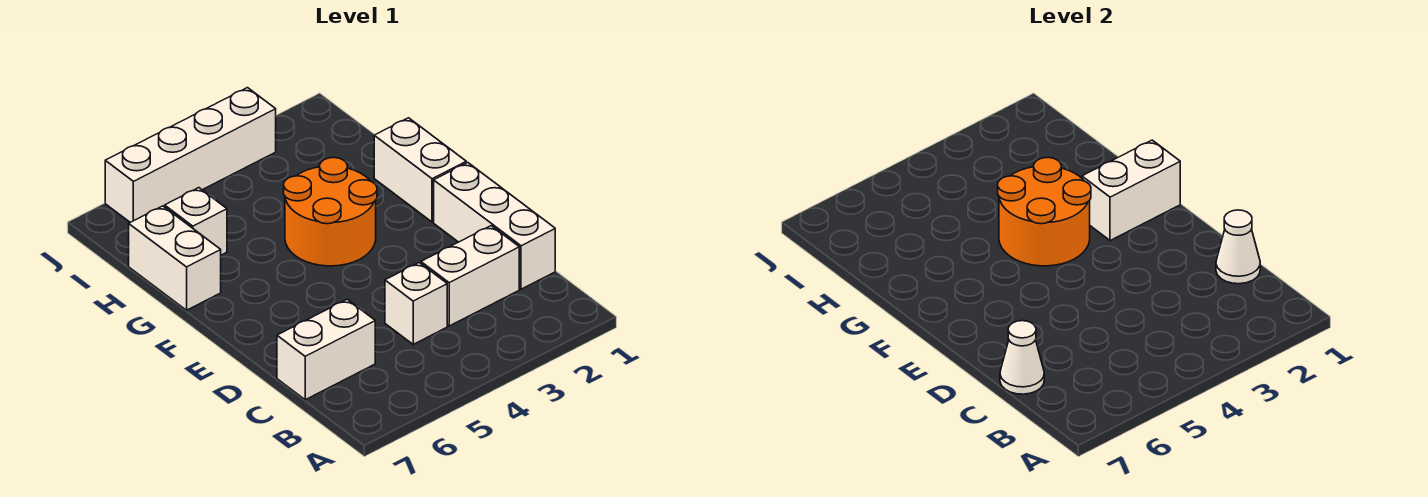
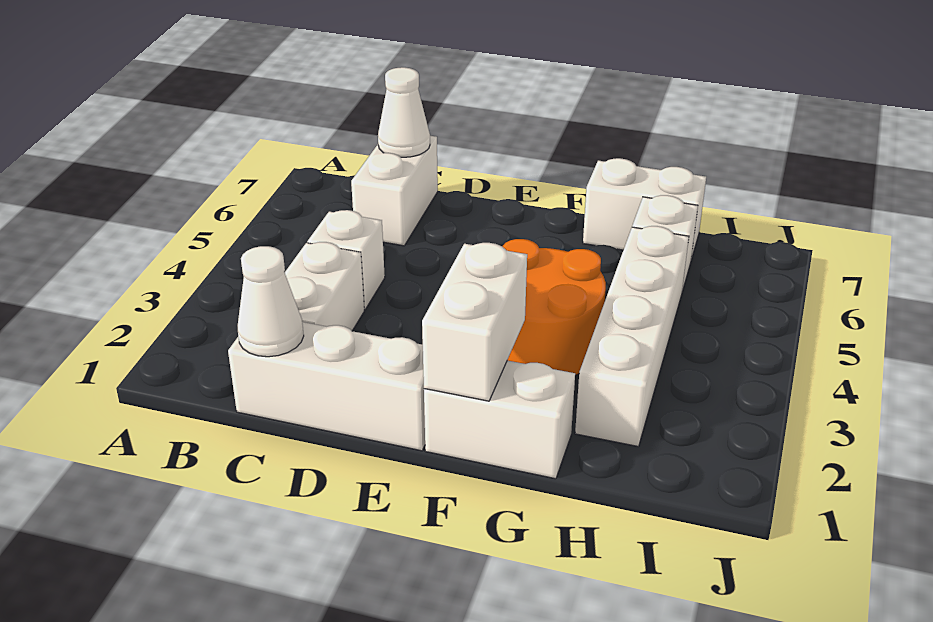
orange round brick F3:G4 level 2 -> none
white brick J3:J6 level 1 -> white brick H2:H5 level 1

